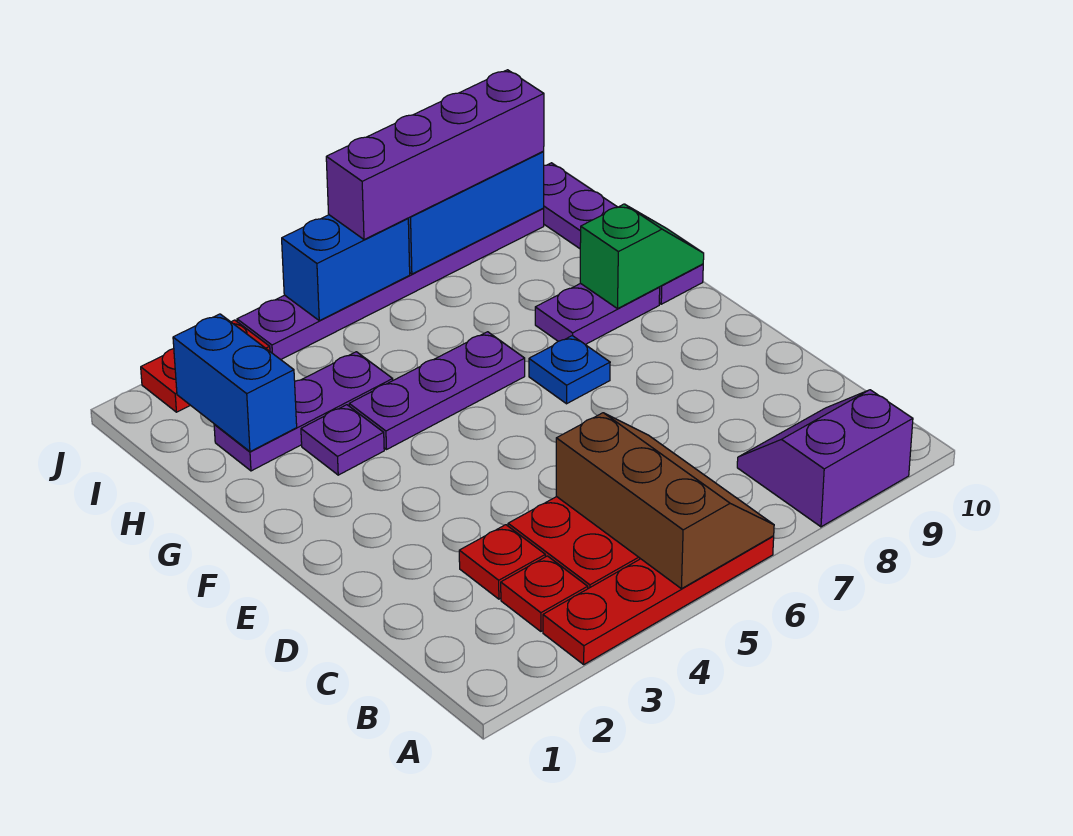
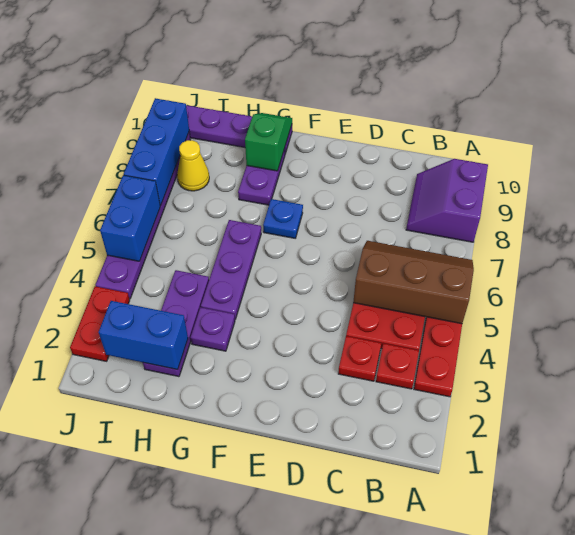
none -> yellow cone I8 level 1
purple brick J6:J9 level 3 -> none

